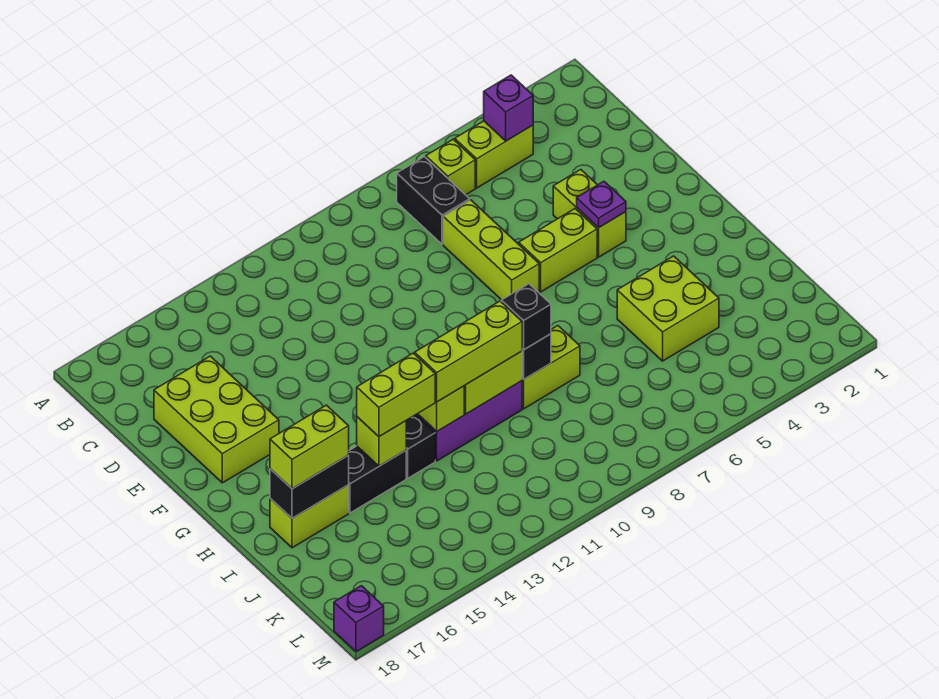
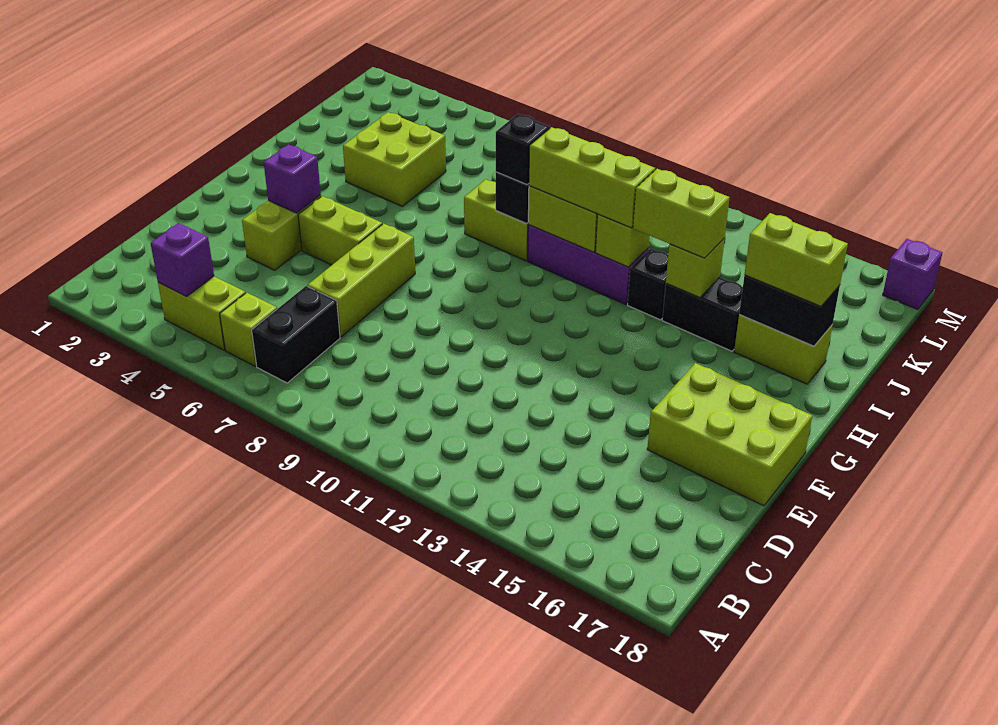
lime brick D16:F17 level 1 -> lime brick E16:F18 level 1
purple plate F4 level 2 -> purple brick F4 level 2

